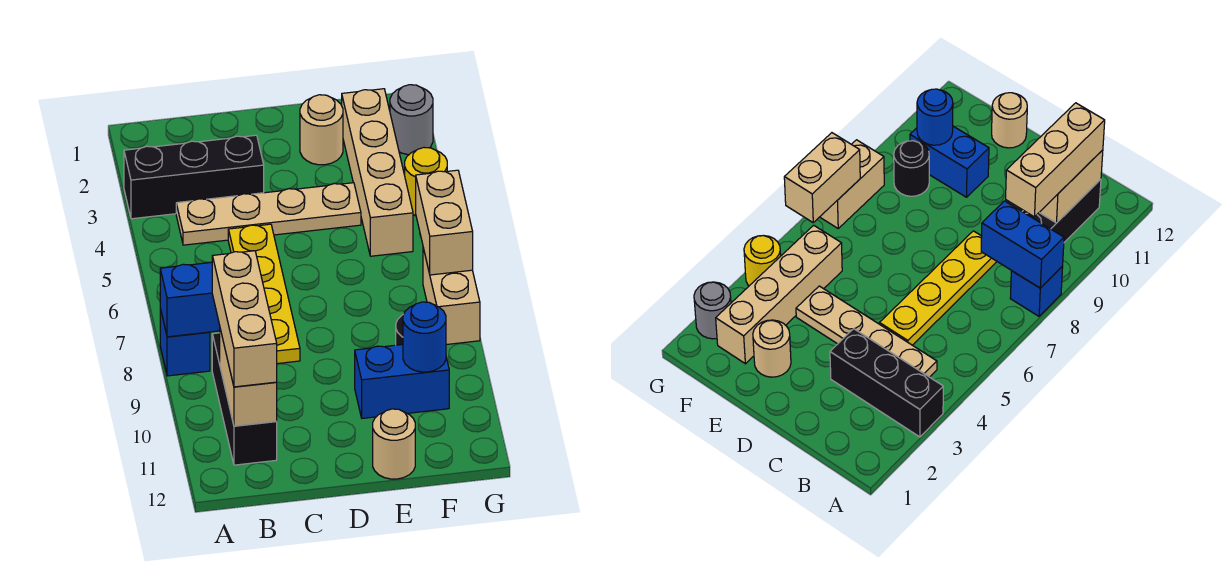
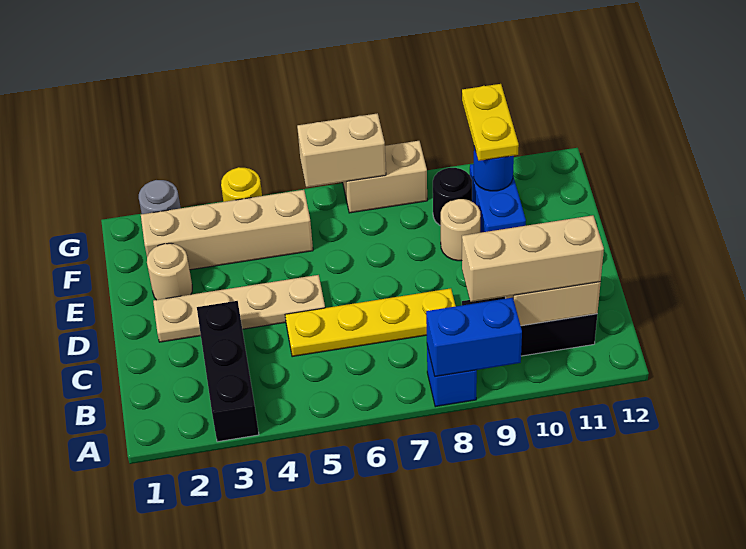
blue brick A8:B8 level 2 -> blue brick A8:A9 level 2
tan plate B4:E4 level 1 -> tan plate D2:D5 level 1
tan round brick E12 level 1 -> tan round brick E9 level 1
none -> yellow plate F10:G10 level 3

